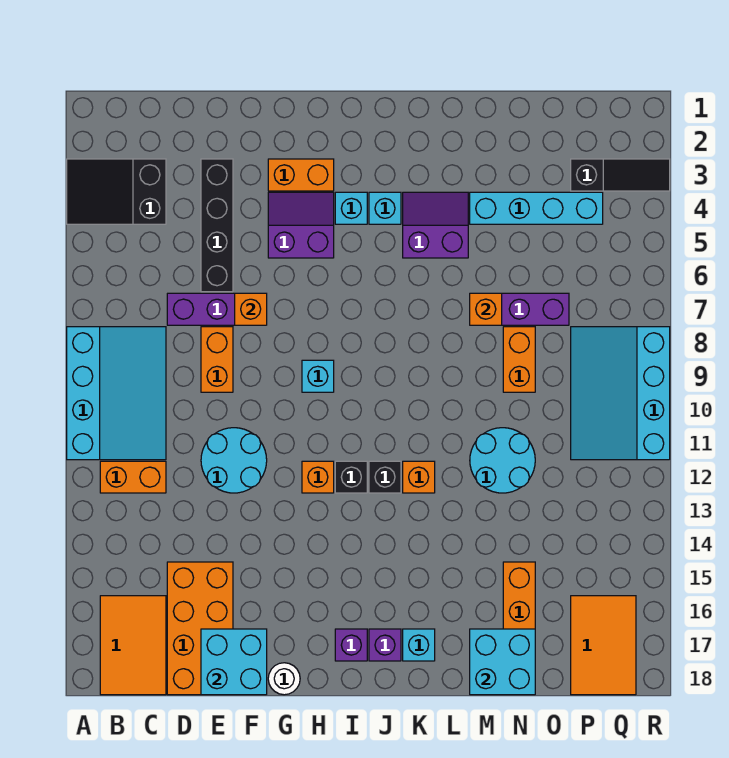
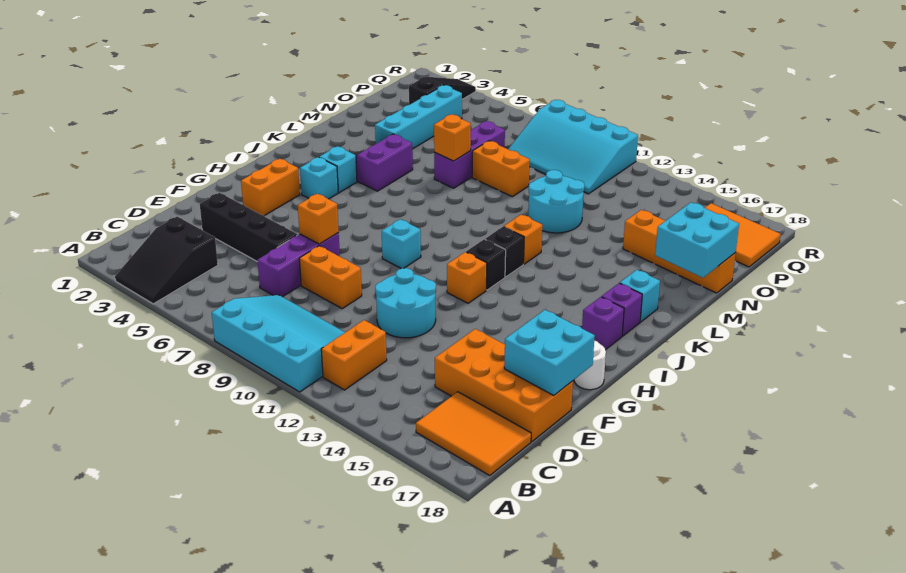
purple slope G4:H5 level 1 top 5 -> none

